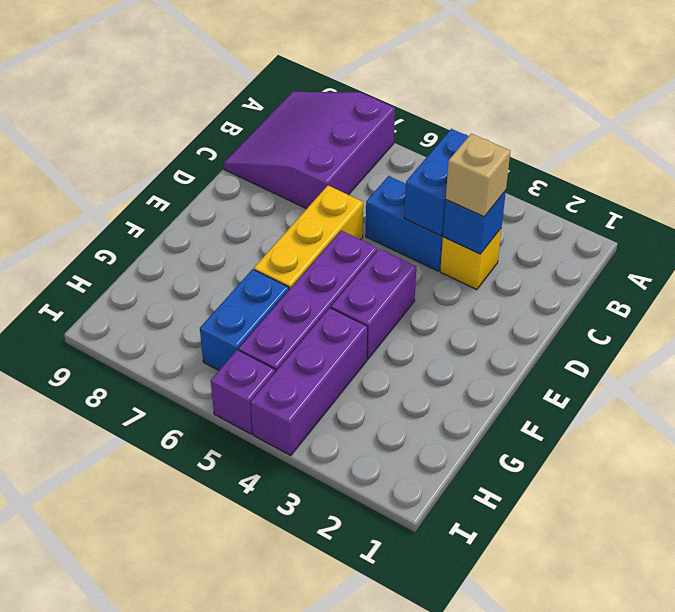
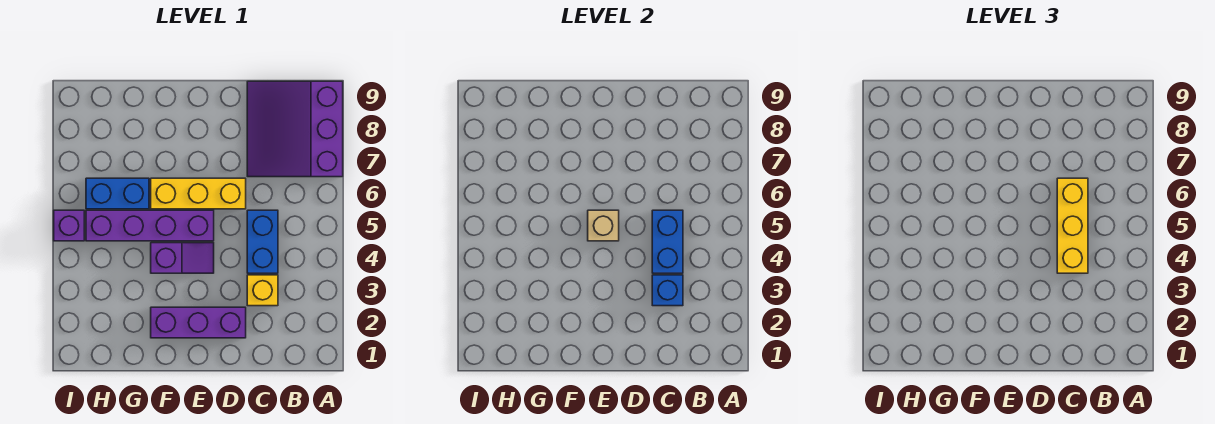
purple slope A7:C9 level 1 top 7 -> purple slope A7:C9 level 1 top A
blue brick B4:C4 level 2 -> blue brick C4:C5 level 2
tan brick C3 level 3 -> tan brick E5 level 2
none -> yellow brick C4:C6 level 3
purple brick E4:F4 level 1 -> purple slope E4:F4 level 1 top F
purple brick G4:I4 level 1 -> purple brick D2:F2 level 1

